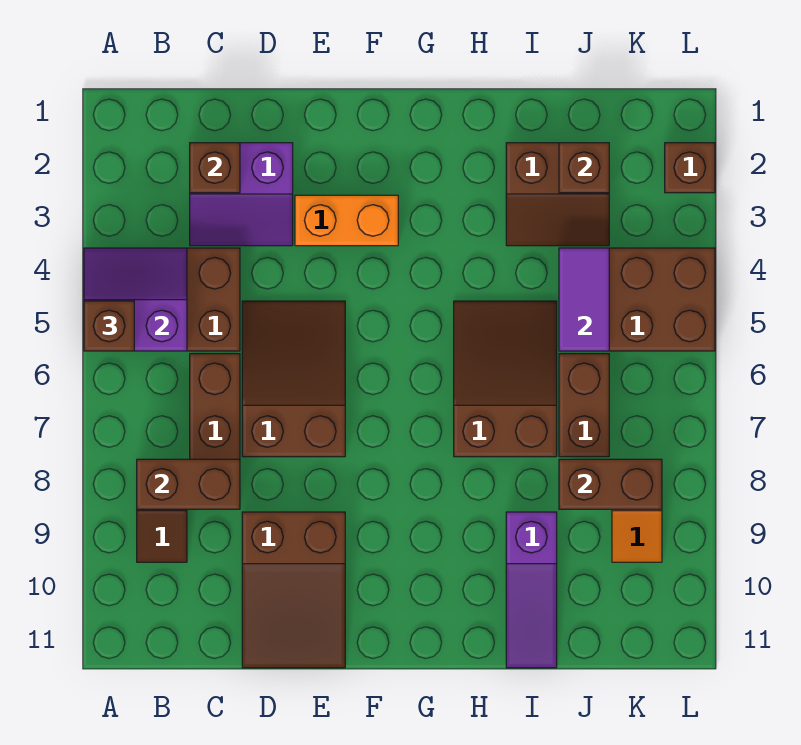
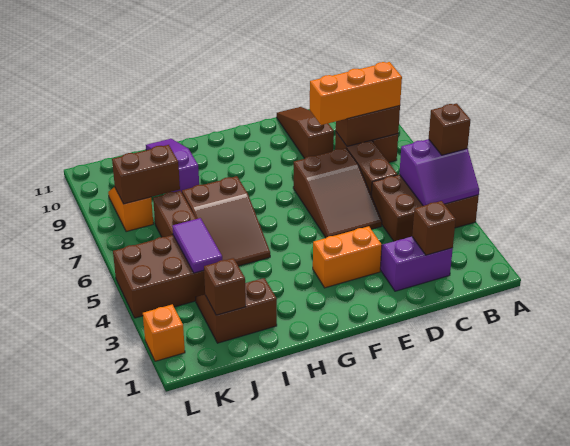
none -> orange brick B8:D8 level 3
brown slope D9:E11 level 1 top 9 -> brown slope D9:D11 level 1 top 9
brown brick L2 level 1 -> orange brick L2 level 1

